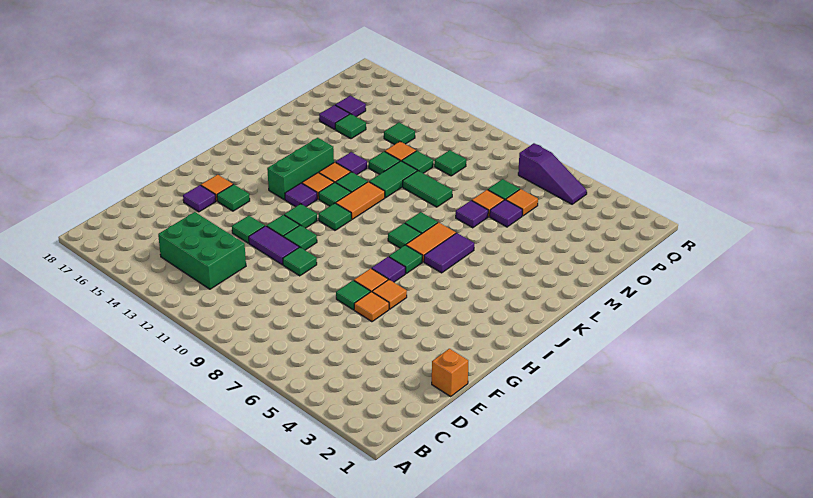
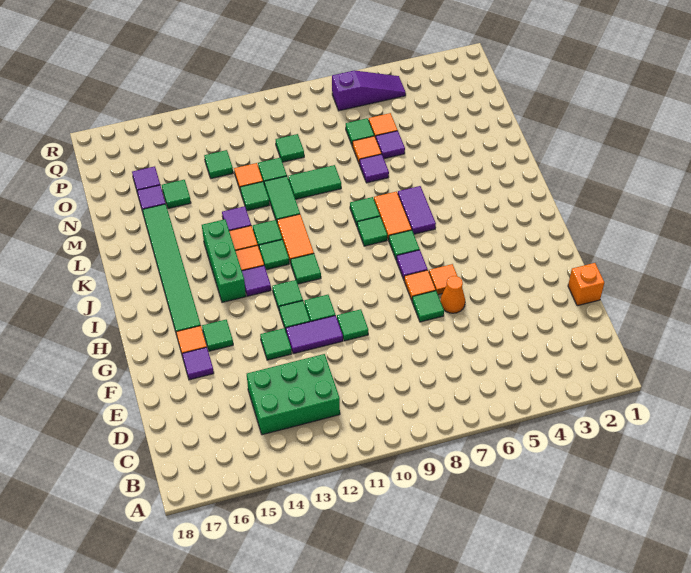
orange tile F6 level 1 -> orange cone F6 level 1
none -> green tile H16:M16 level 1

